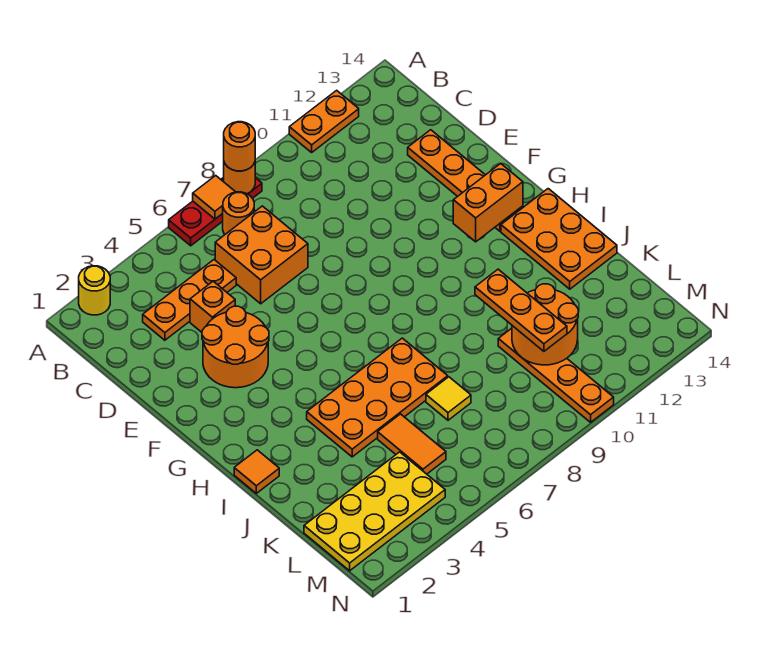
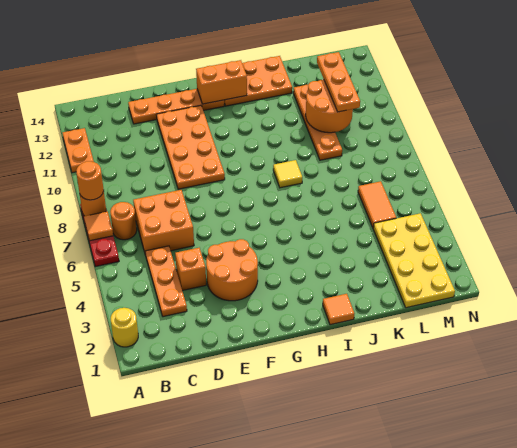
orange brick G12:G13 level 2 -> orange brick G13:H13 level 2
orange plate I4:J7 level 1 -> orange plate E9:F12 level 1
orange plate J10:L10 level 3 -> orange plate L10:L12 level 3
orange tile K5:L5 level 1 -> orange tile L5:L6 level 1
yellow tile K7 level 1 -> yellow tile I8 level 1
orange plate K10:N10 level 1 -> orange plate K9:K12 level 1

